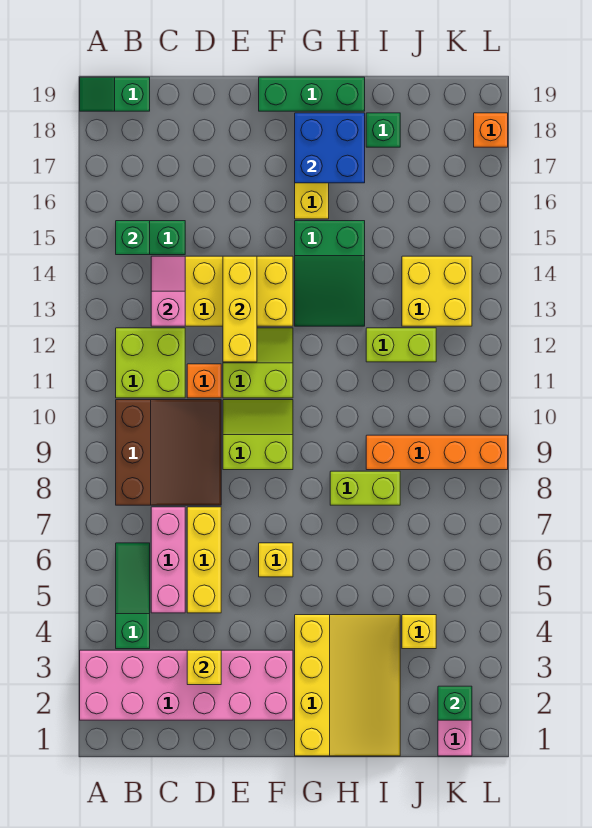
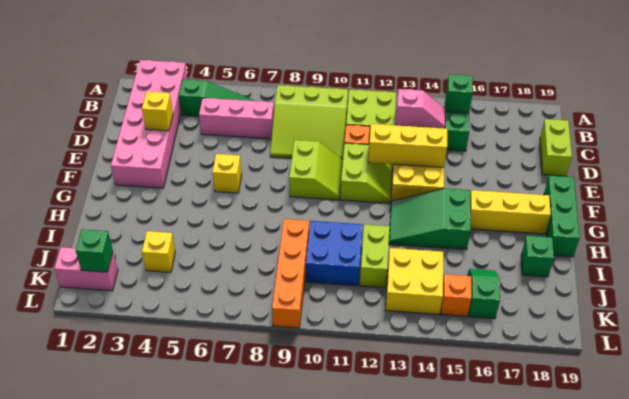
green slope A19:B19 level 1 top B -> green slope J16:K16 level 1 top K
brown slope B8:D10 level 1 top B -> lime slope B8:D10 level 1 top B
yellow brick D5:D7 level 1 -> none
yellow slope G1:I4 level 1 top G -> none
blue brick G17:H18 level 2 -> blue brick I10:J11 level 1
lime brick H8:I8 level 1 -> lime brick C19:D19 level 1
orange brick L18 level 1 -> orange brick K15 level 1

